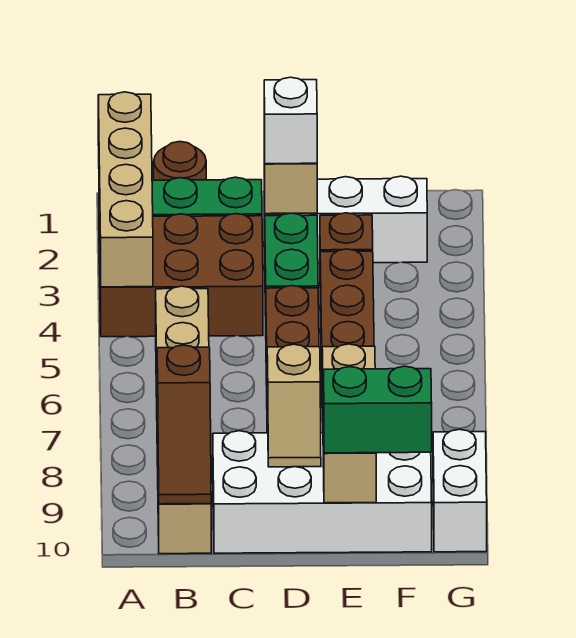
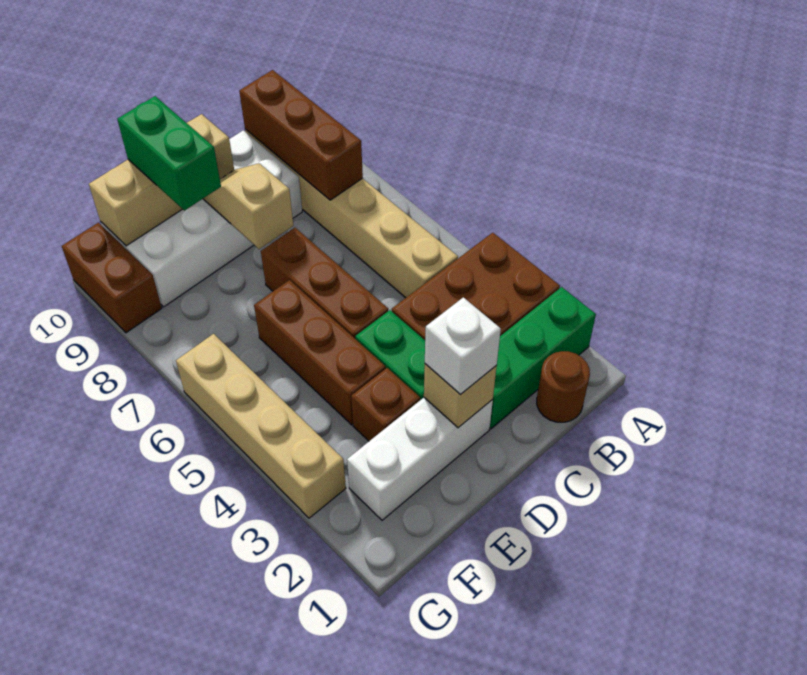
tan brick A1:A4 level 2 -> tan brick G3:G6 level 1
brown slope B8:B10 level 2 top 8 -> brown brick B8:B10 level 2
tan brick E8:E10 level 2 -> tan brick D10:F10 level 2
green brick E10:F10 level 3 -> green brick E9:E10 level 3
white brick G9:G10 level 1 -> brown brick G9:G10 level 1

